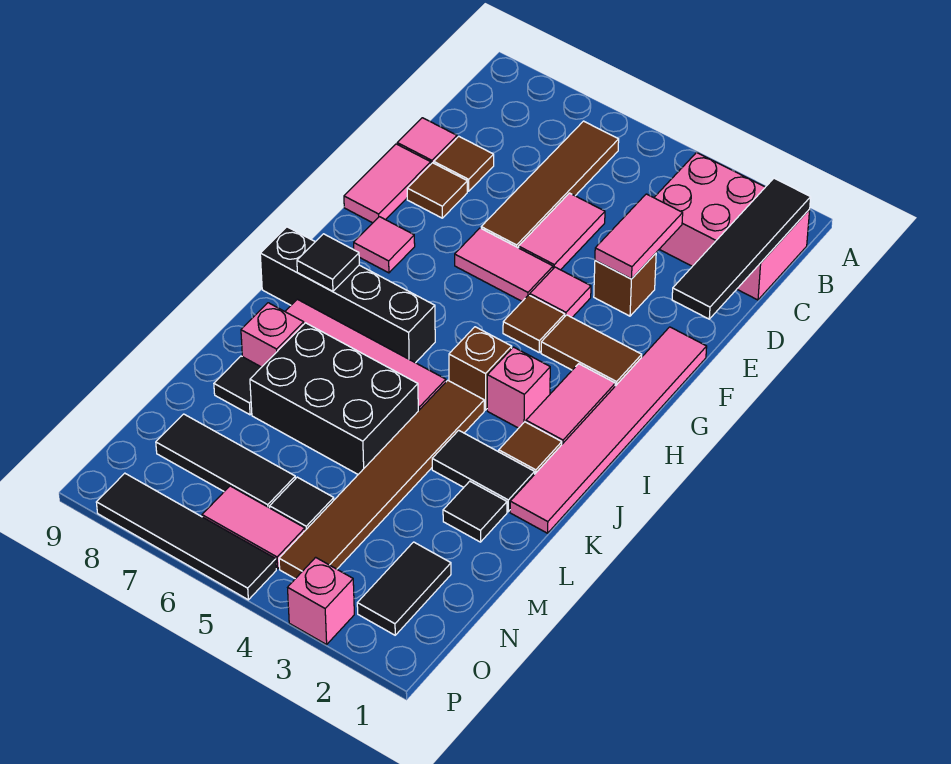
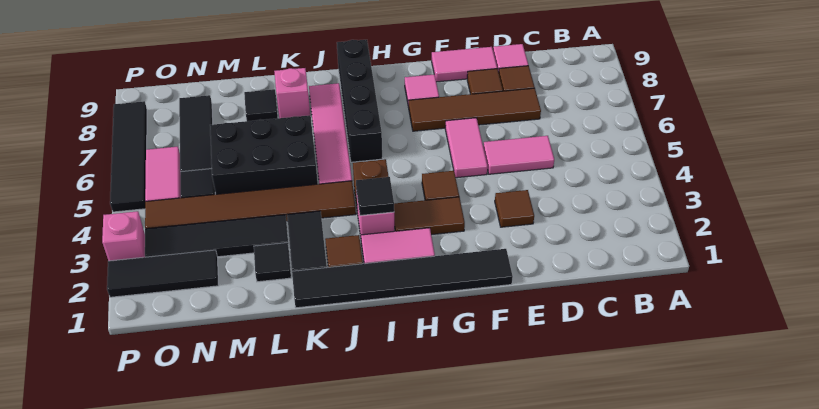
pink brick B1:C3 level 1 -> none
black tile B1:E1 level 2 -> black tile L3:O3 level 1
brown tile B6:E6 level 1 -> brown tile D7:G7 level 1
pink tile D3:E3 level 2 -> none
brown brick E3 level 1 -> brown tile E3 level 1
pink tile F1:K1 level 1 -> black tile F1:K1 level 1
pink tile F4 level 1 -> none
brown tile G2:G3 level 1 -> brown tile G3:H3 level 1
black tile I8 level 2 -> black tile I3 level 2
black brick K5:L7 level 1 -> black brick K5:M6 level 1
black tile N2:O2 level 1 -> black tile N2:P2 level 1

